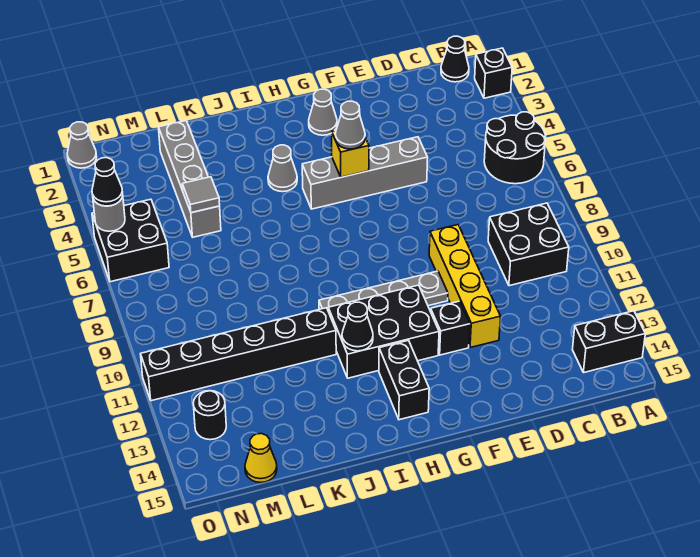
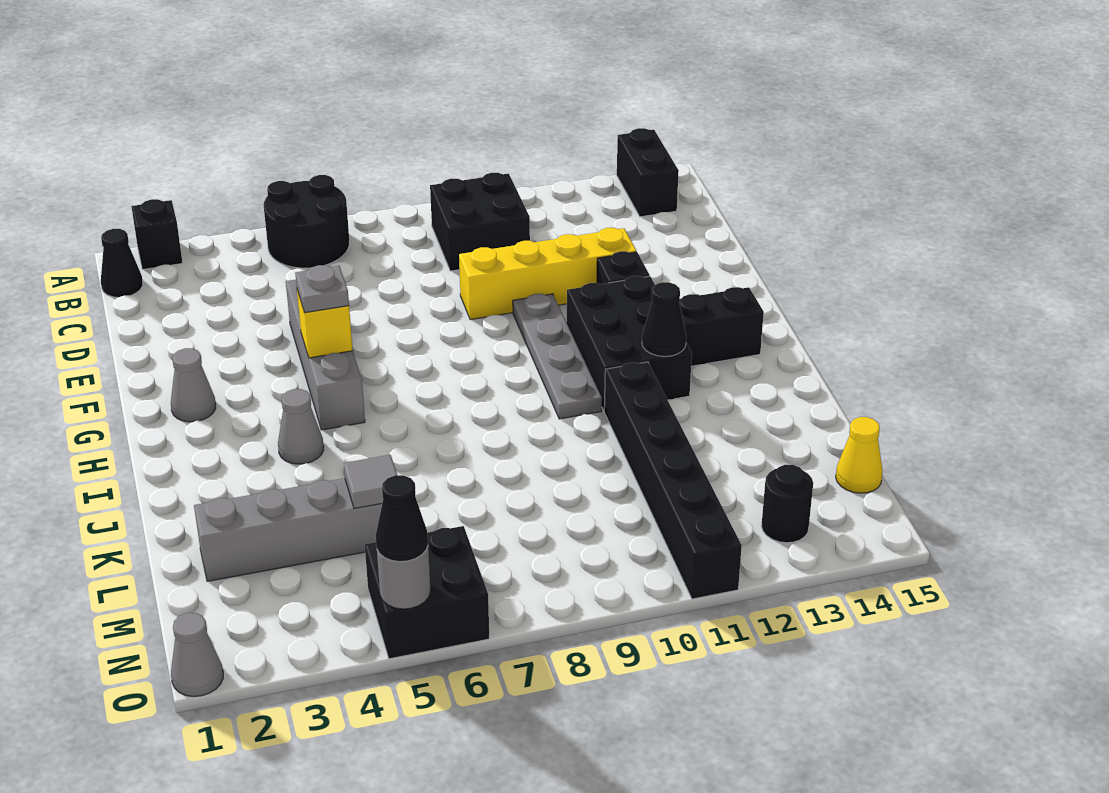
grey cone G5 level 3 -> grey plate G5 level 3

